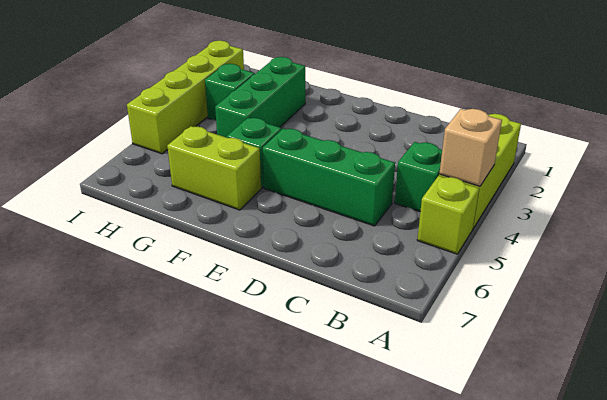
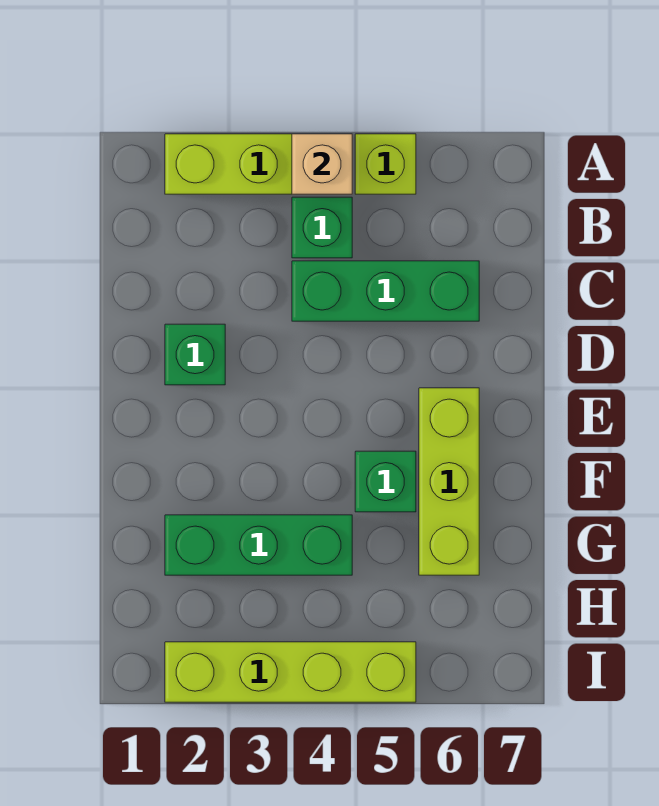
green brick C5:E5 level 1 -> green brick C4:C6 level 1
lime brick F6:G6 level 1 -> lime brick E6:G6 level 1
green brick H3 level 1 -> green brick D2 level 1

